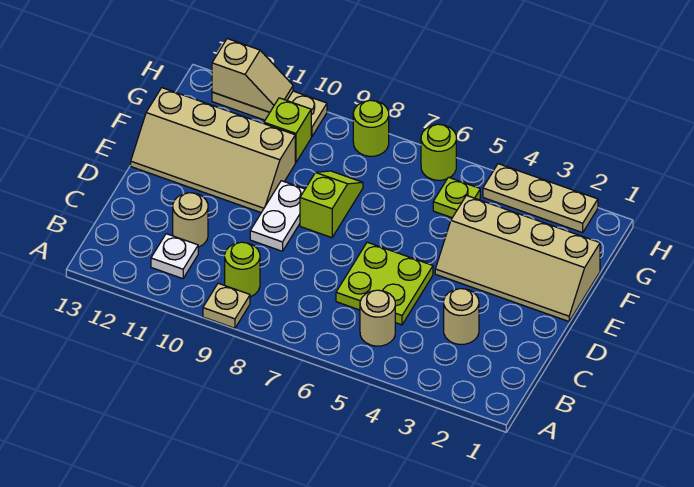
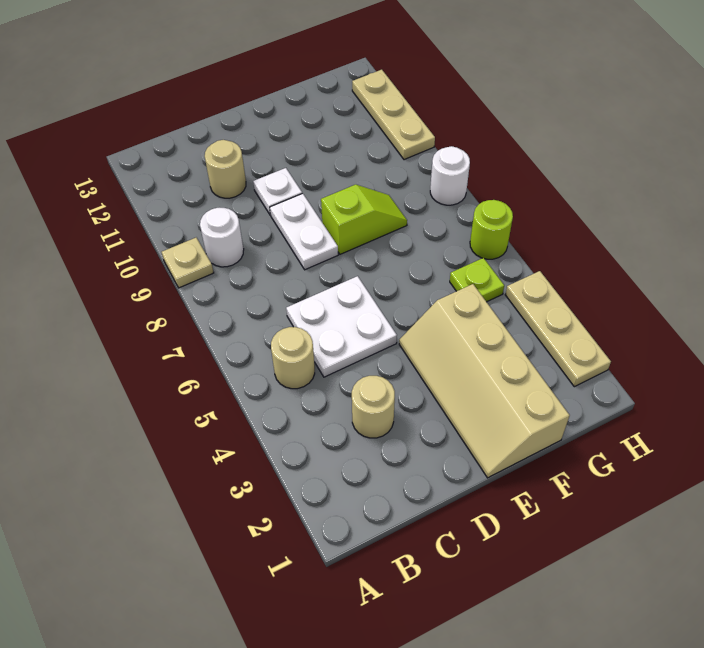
lime round brick B9 level 1 -> white round brick B9 level 1
white plate B11 level 1 -> white plate D10 level 1
lime plate C5:D6 level 1 -> white plate C5:D6 level 1
white plate D9:E9 level 1 -> white plate D8:D9 level 1
tan slope E10:F13 level 1 top F -> none
lime brick G10 level 1 -> none
lime round brick H8 level 1 -> white round brick H8 level 1
tan slope H11:H12 level 2 top 12 -> none

